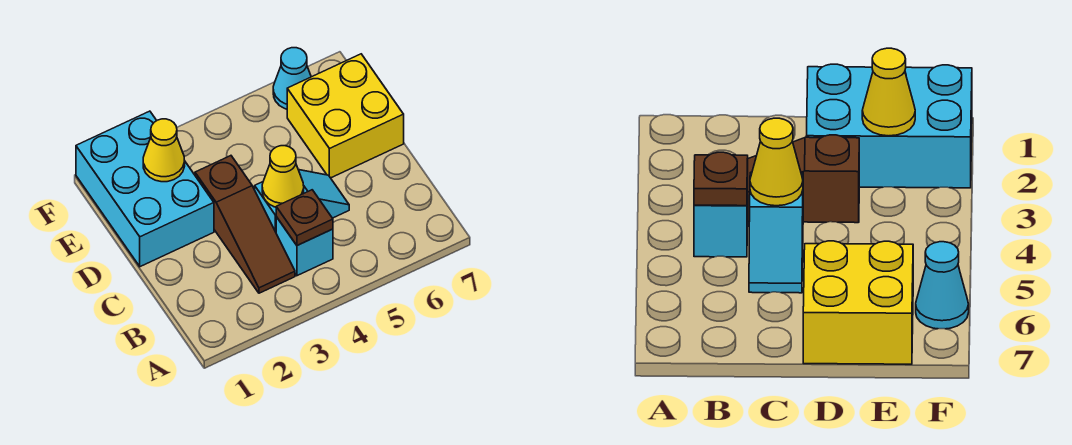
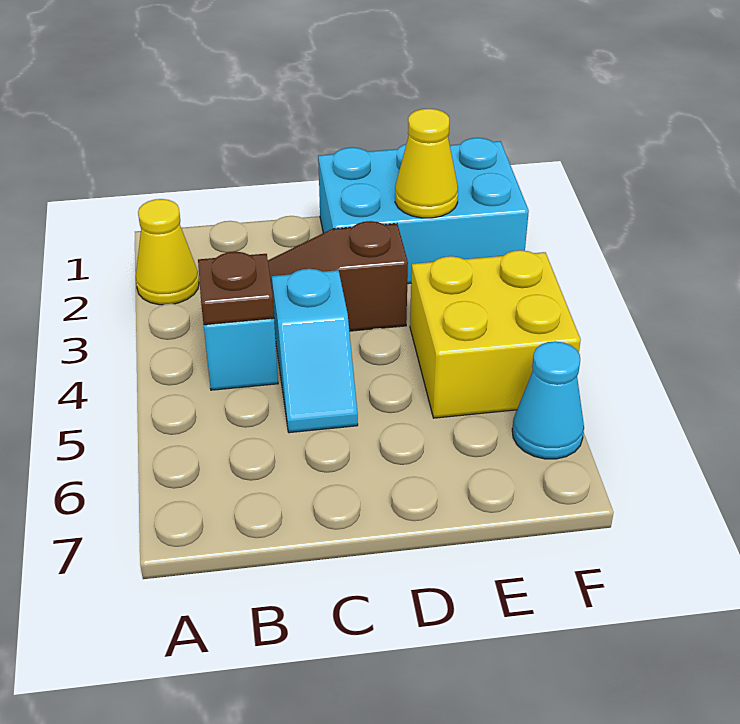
yellow cone C4 level 2 -> yellow cone A2 level 1
yellow brick D6:E7 level 1 -> yellow brick E4:F5 level 1

